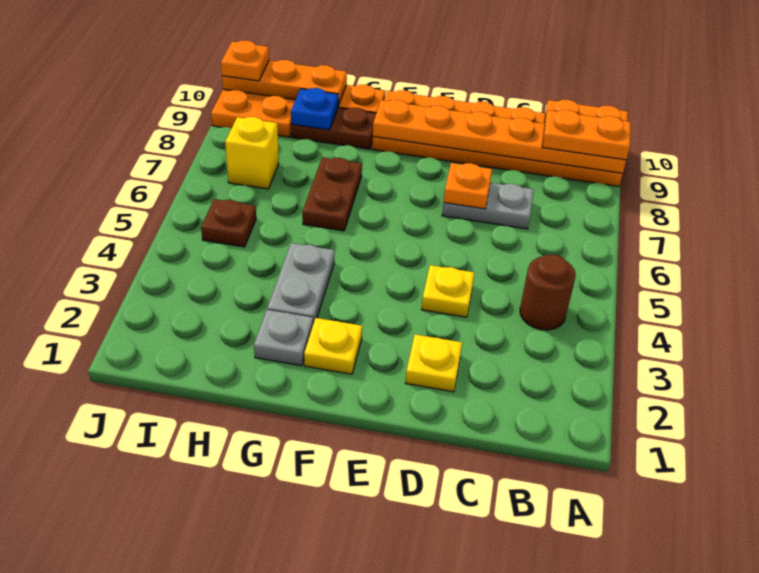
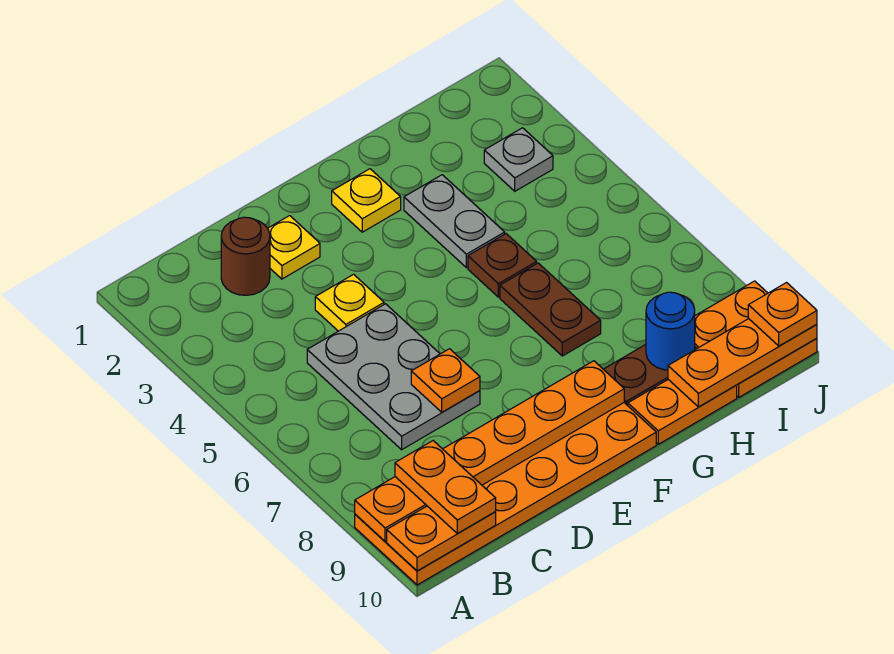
orange plate A9:B9 level 3 -> orange plate B9:B10 level 3
brown round brick B4 level 1 -> brown round brick C2 level 1
grey plate C7:D7 level 1 -> grey plate C5:D7 level 1
grey plate G2 level 1 -> grey plate I3 level 1
blue plate H9 level 2 -> blue round brick H9 level 2
brown plate I5 level 1 -> brown plate G5 level 1
yellow brick I7 level 1 -> none

